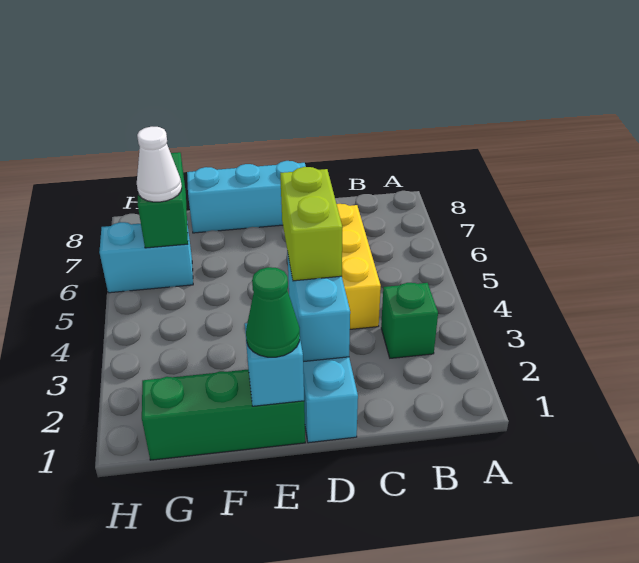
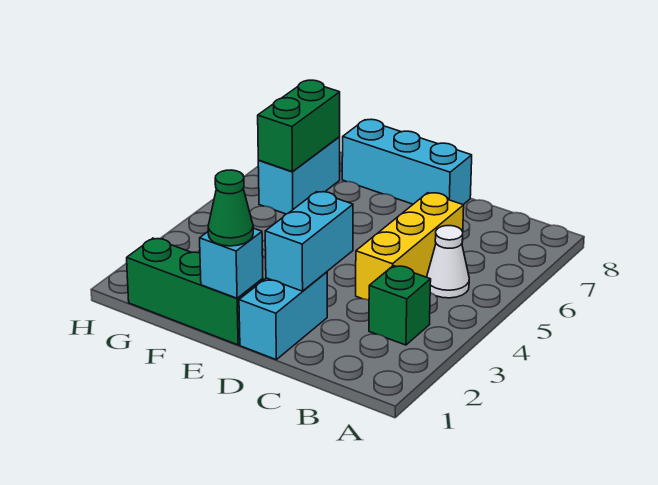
lime brick D3:D4 level 3 -> none
cyan brick G6:H6 level 1 -> cyan brick G6:G7 level 1
white cone G6 level 3 -> white cone B5 level 1

